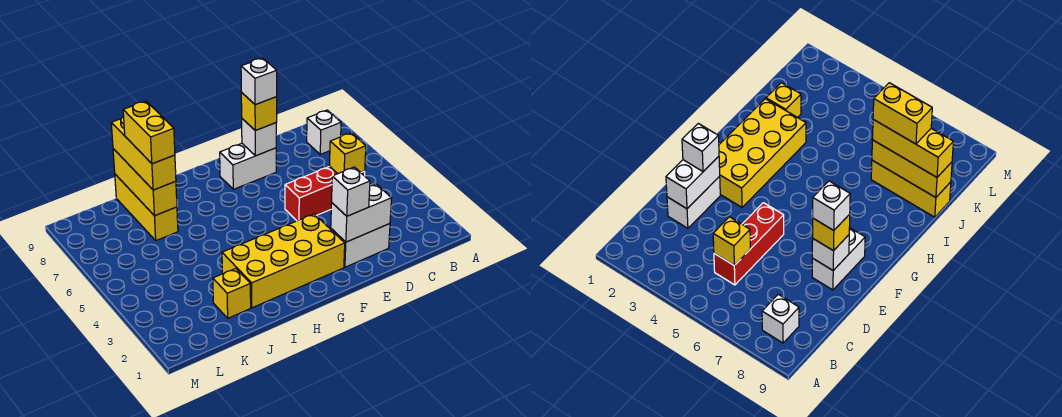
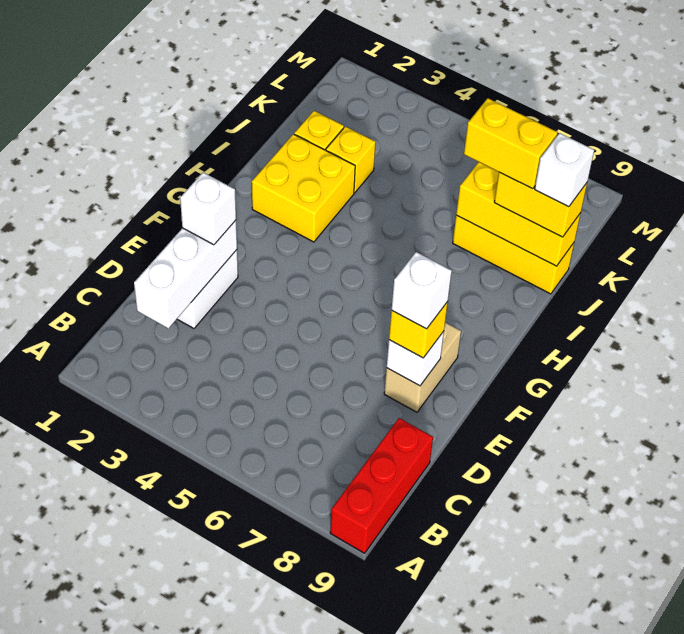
white brick B8 level 1 -> white brick J9 level 4
red brick C5:E5 level 1 -> red brick A9:C9 level 1
yellow brick C5 level 2 -> yellow brick J3 level 1
white brick D2:E2 level 2 -> white brick C2:E2 level 2
white brick E8:F8 level 1 -> tan brick E8:F8 level 1
yellow brick F2:I3 level 1 -> yellow brick H2:I3 level 1
yellow brick J7:J9 level 3 -> yellow brick J8:J9 level 3

